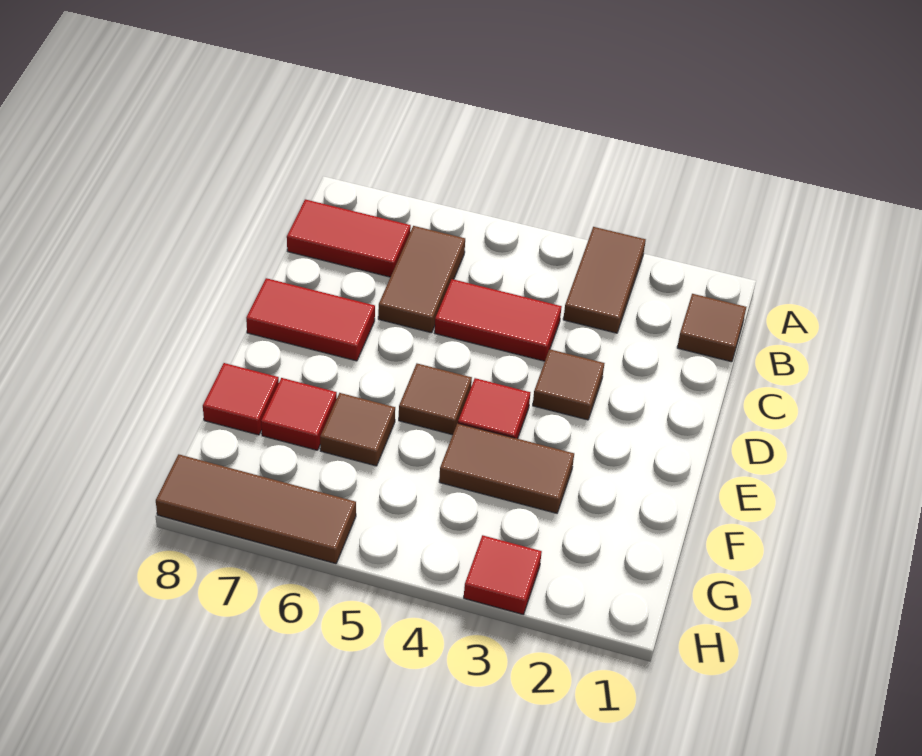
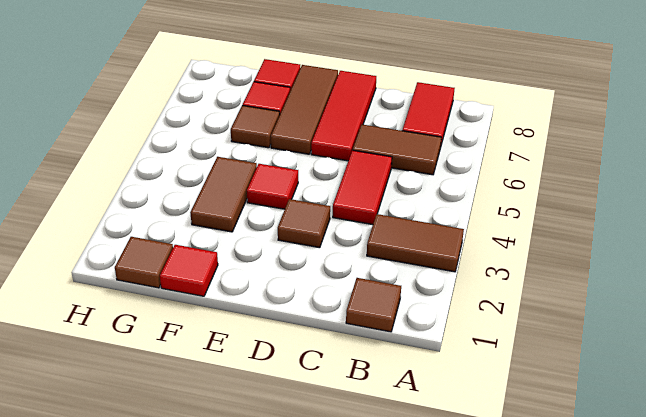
red tile D7:D8 level 1 -> red tile D6:D8 level 1
brown tile E5 level 1 -> brown tile G1 level 1
red tile H3 level 1 -> red tile F1 level 1
brown tile H6:H8 level 1 -> brown tile E6:E8 level 1

